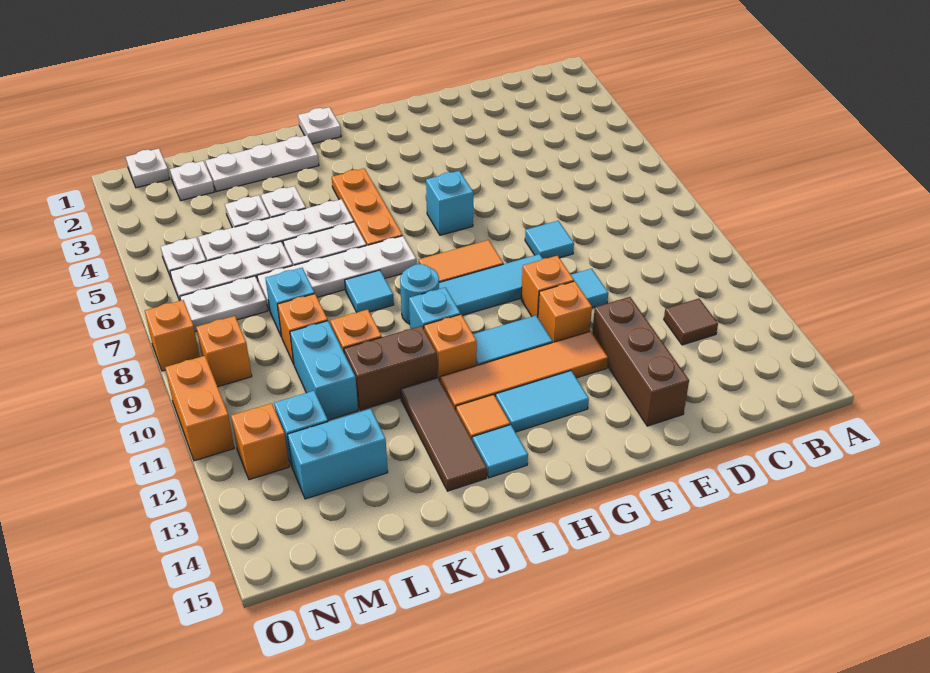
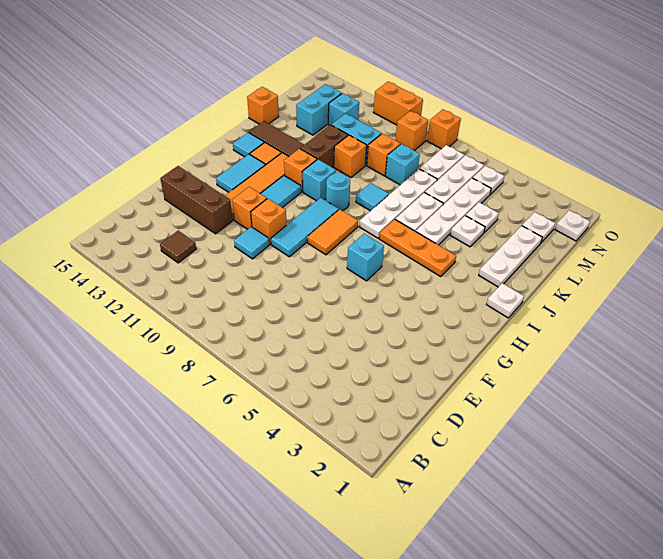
cyan tile E8 level 1 -> none
orange brick N12 level 1 -> orange brick K15 level 1

